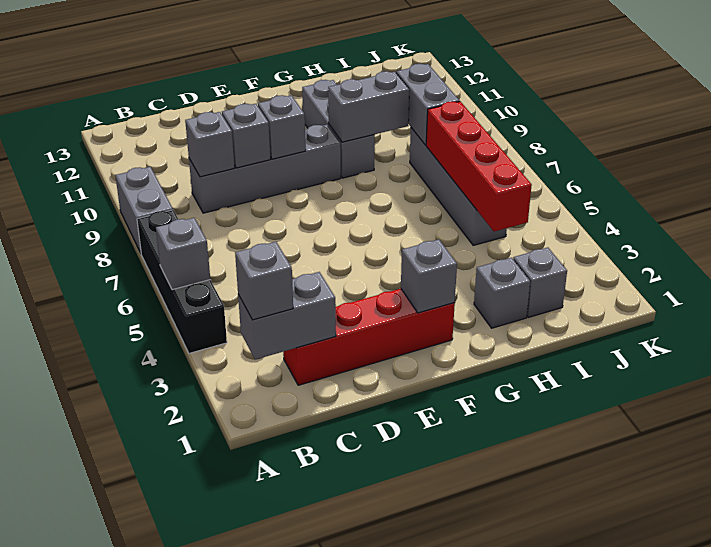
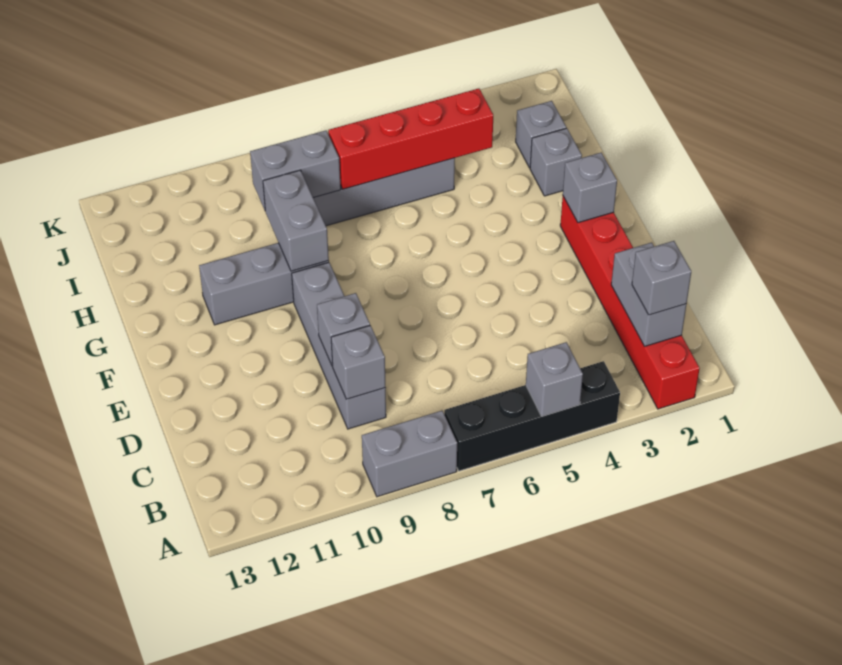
red brick C2:F2 level 1 -> red brick A2:F2 level 1
grey brick E9 level 2 -> none

